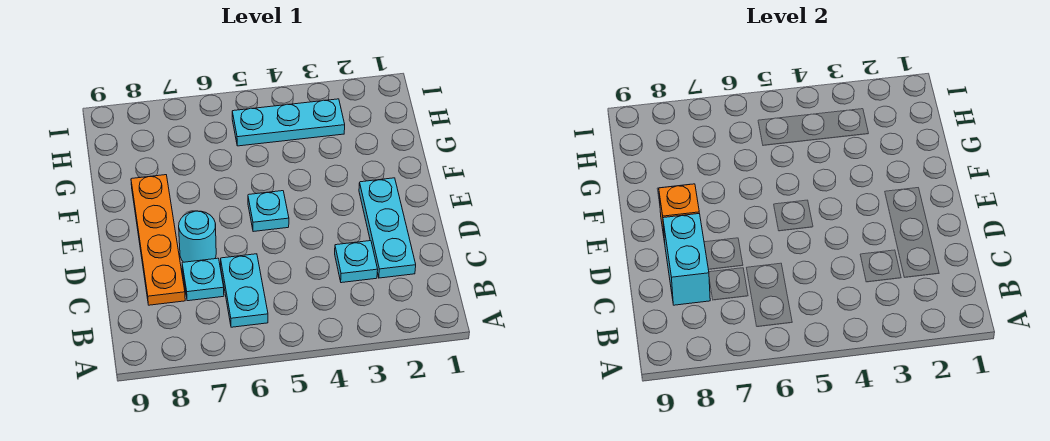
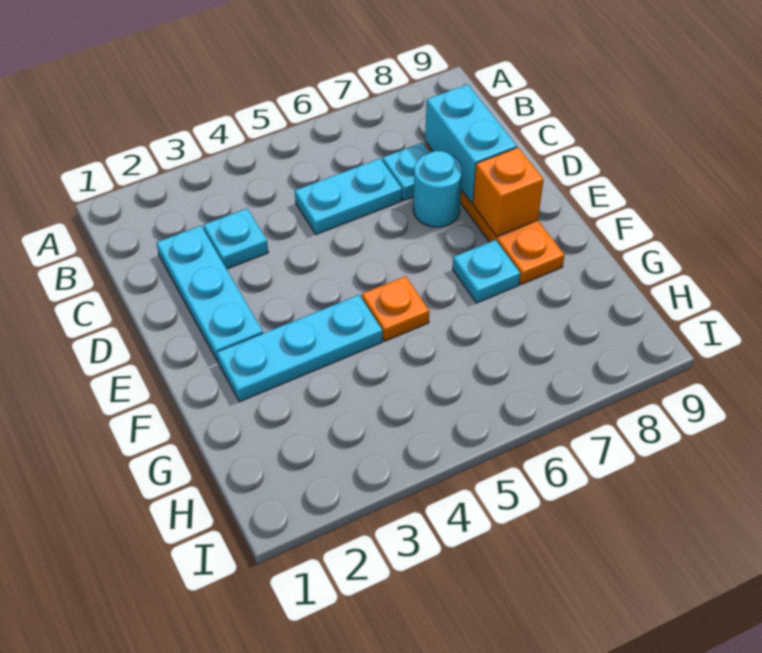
cyan plate B6:C6 level 1 -> cyan plate C5:C6 level 1
cyan plate E5 level 1 -> cyan plate F7 level 1
none -> orange plate F5 level 1
cyan plate H3:H5 level 1 -> cyan plate F2:F4 level 1

